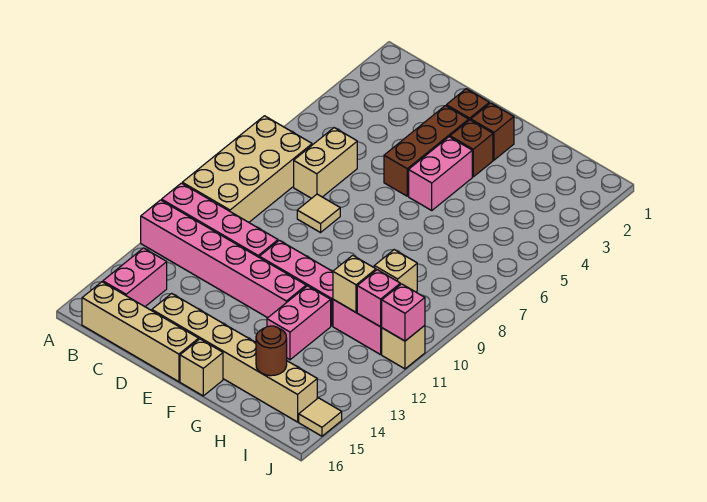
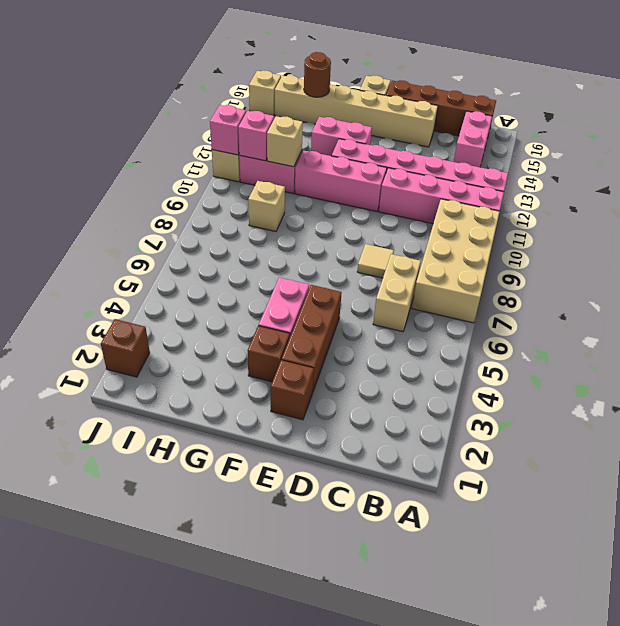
tan brick B16:E16 level 1 -> brown brick B16:E16 level 1
brown brick F2 level 1 -> brown brick J2 level 1
pink brick G12:G13 level 1 -> pink brick F13:G13 level 1
tan tile J15 level 1 -> tan brick J15 level 1

